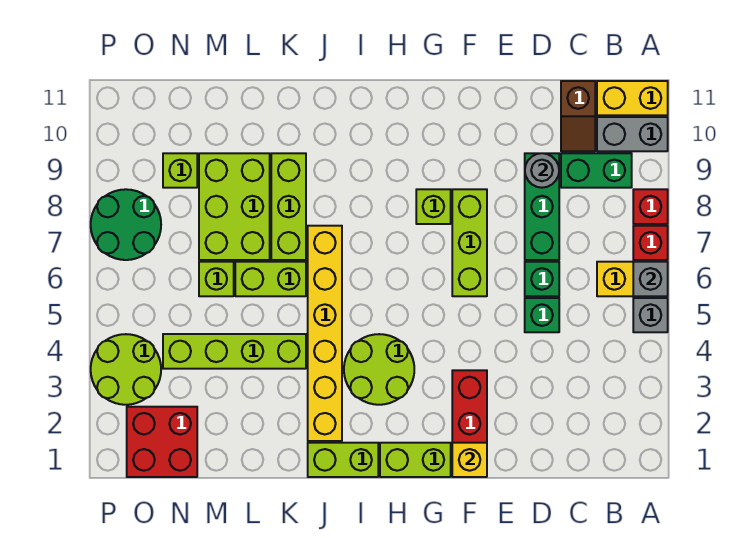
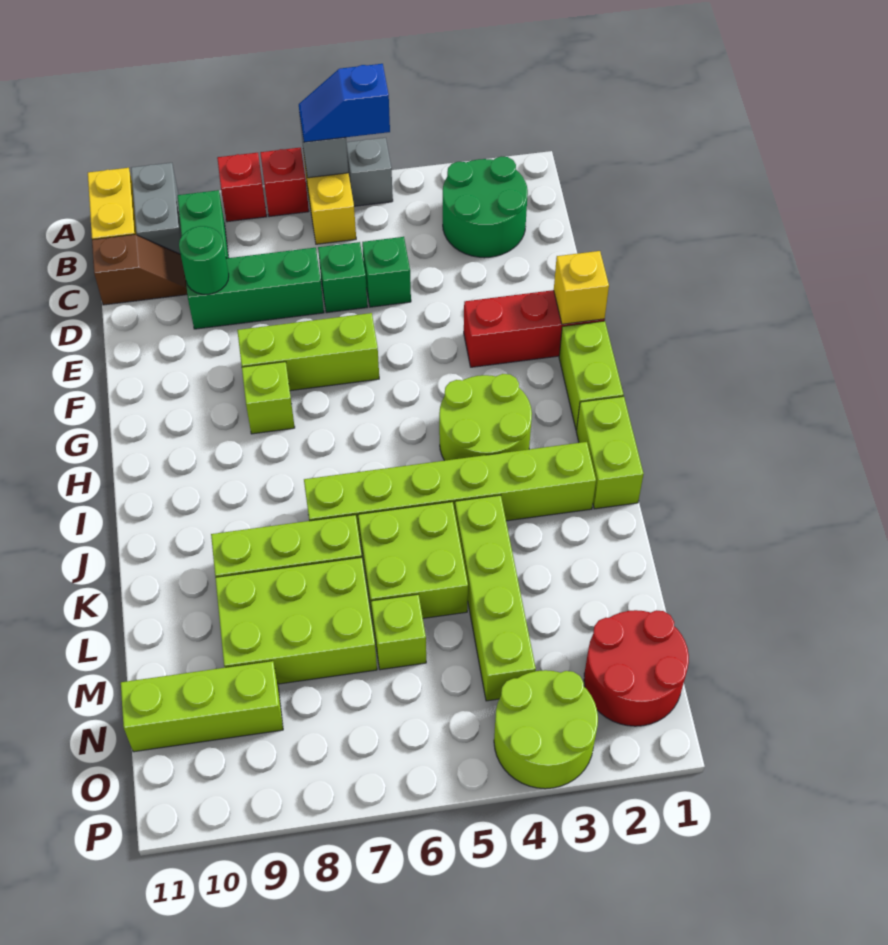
none -> blue slope A5:A6 level 3 top 5
grey round brick D9 level 2 -> green round brick D9 level 2
yellow brick J2:J7 level 1 -> lime brick J2:J7 level 1
lime brick K6:L6 level 1 -> lime brick K5:L6 level 1
red brick N1:O2 level 1 -> red round brick N1:O2 level 1
lime brick N9 level 1 -> lime brick N9:N11 level 1
green round brick O7:P8 level 1 -> green round brick B2:C3 level 1

